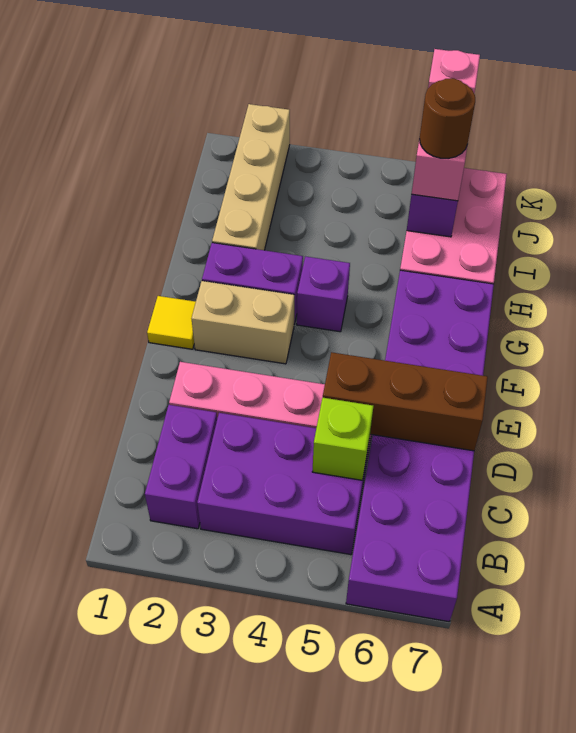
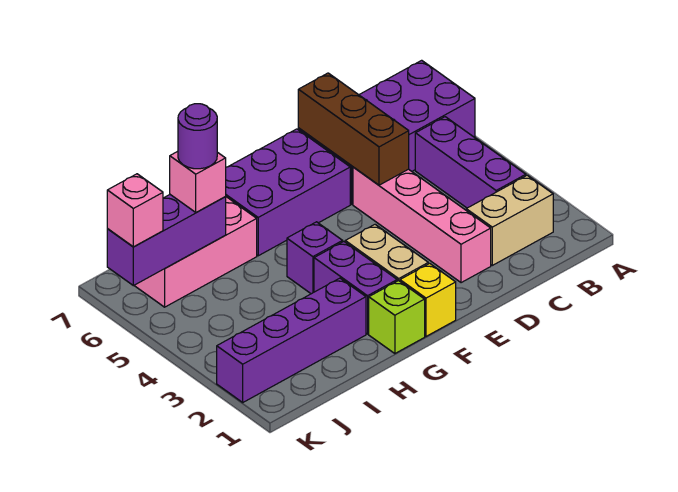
purple brick B2:C2 level 1 -> tan brick B2:C2 level 1
purple brick B3:C5 level 1 -> purple brick B3:B5 level 1
lime brick C5 level 2 -> lime brick G1 level 1
yellow tile F1 level 1 -> yellow brick F1 level 1
tan brick H2:K2 level 1 -> purple brick H2:K2 level 1
brown round brick I6 level 4 -> purple round brick I6 level 4

